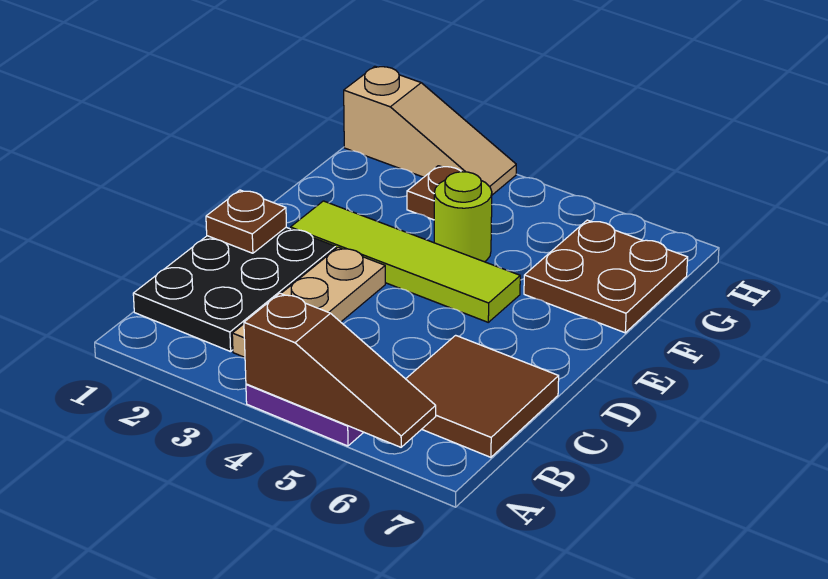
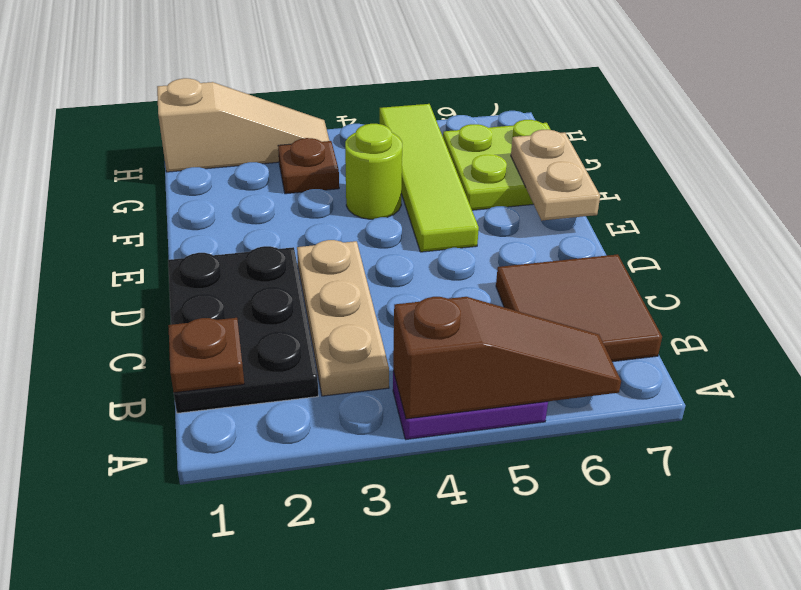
brown plate D1 level 2 -> brown plate B1 level 2
lime tile E2:E5 level 1 -> lime tile E5:H5 level 1
none -> tan plate E7:F7 level 2
brown plate F6:G7 level 1 -> lime plate F6:G7 level 1

